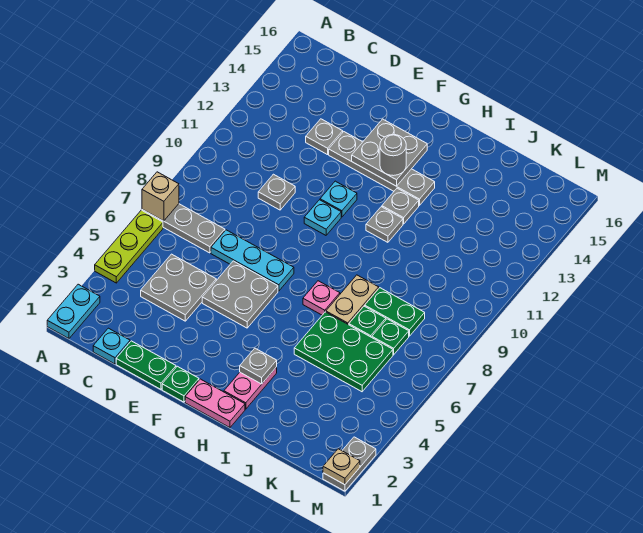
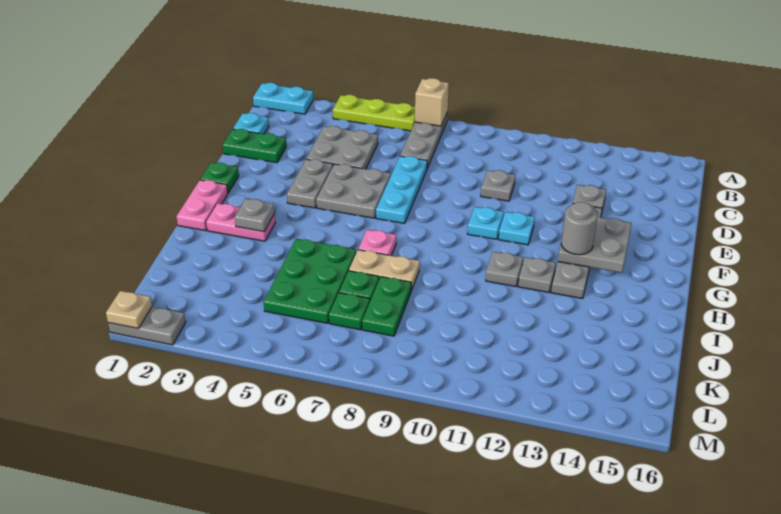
green plate D1:E1 level 1 -> green plate D1:D2 level 1
none -> grey plate E4:F4 level 1

